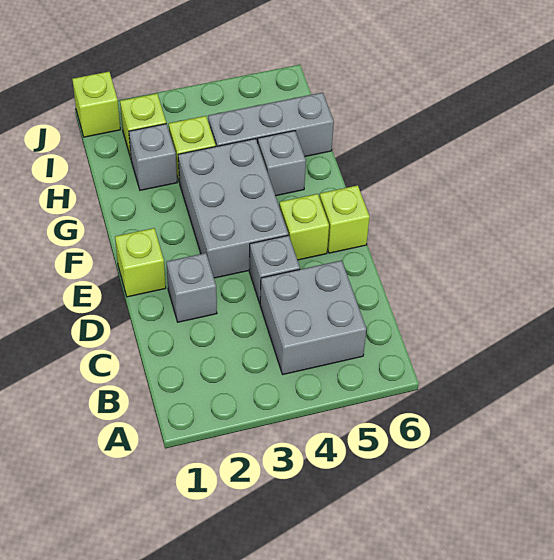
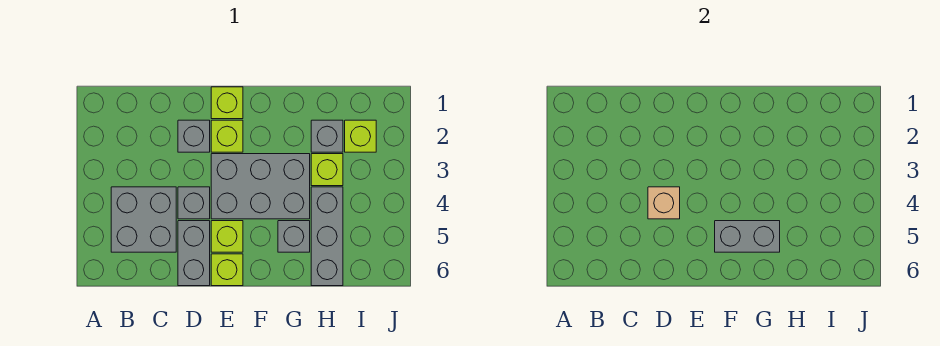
none -> tan brick D4 level 2
none -> grey brick D5:D6 level 1
none -> grey brick F5:G5 level 2
lime brick J1 level 1 -> lime brick E2 level 1

